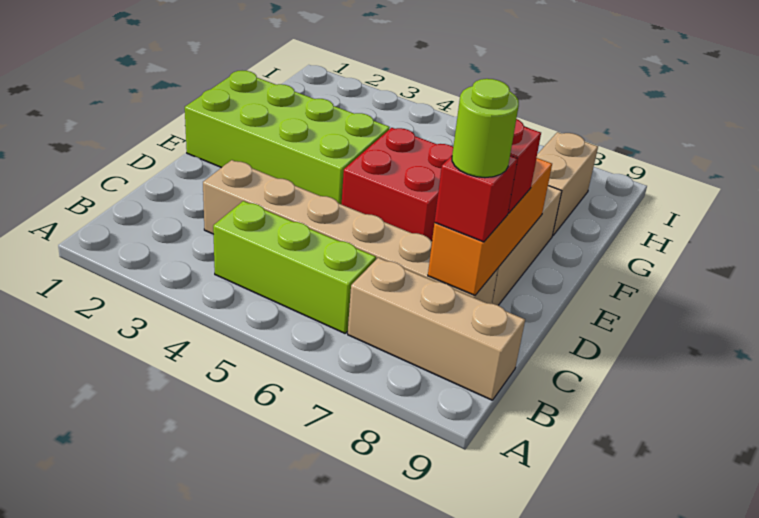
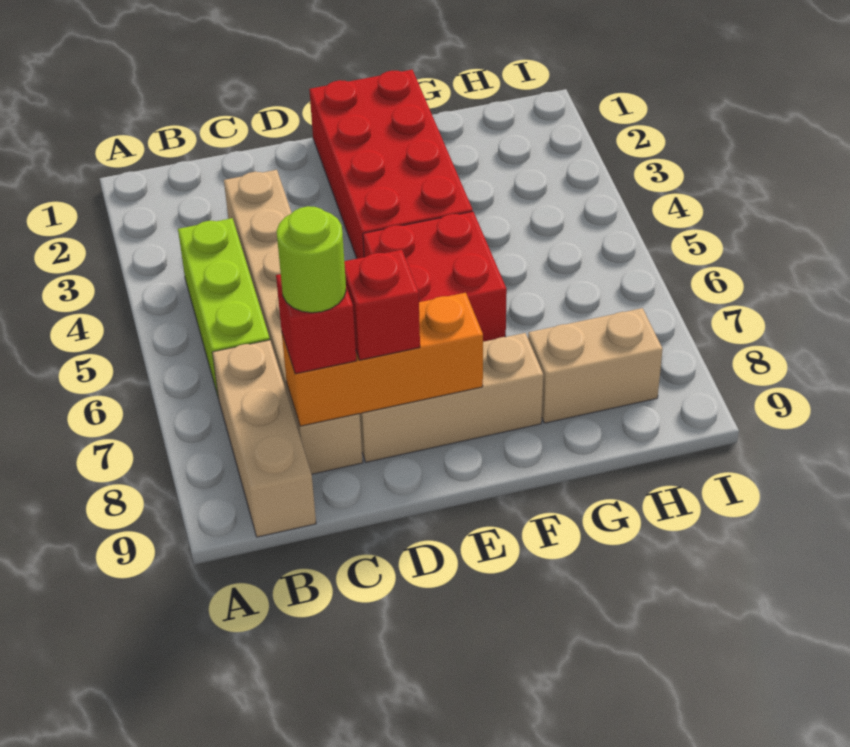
lime brick E1:F4 level 1 -> red brick E1:F4 level 1

